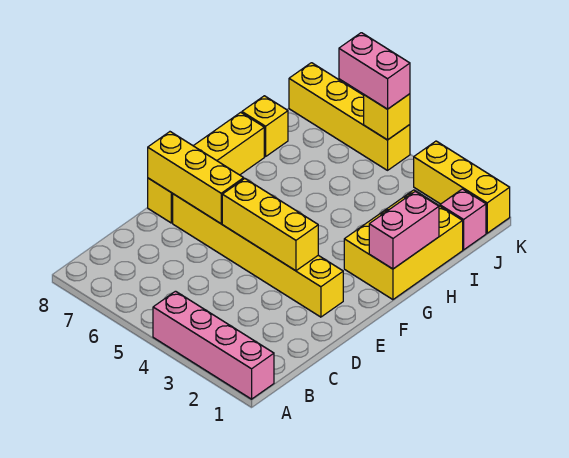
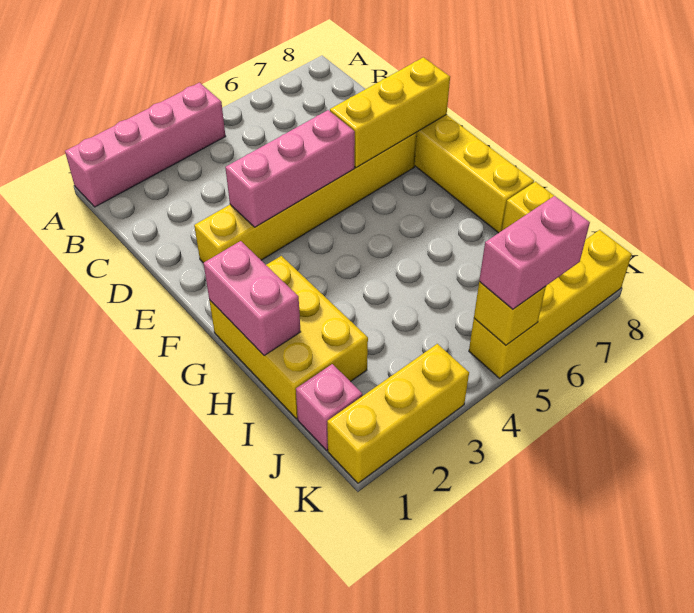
yellow brick E3:E5 level 2 -> pink brick E3:E5 level 2

